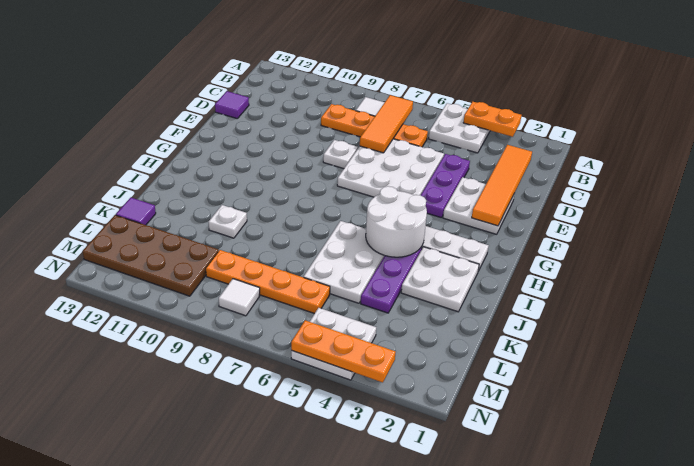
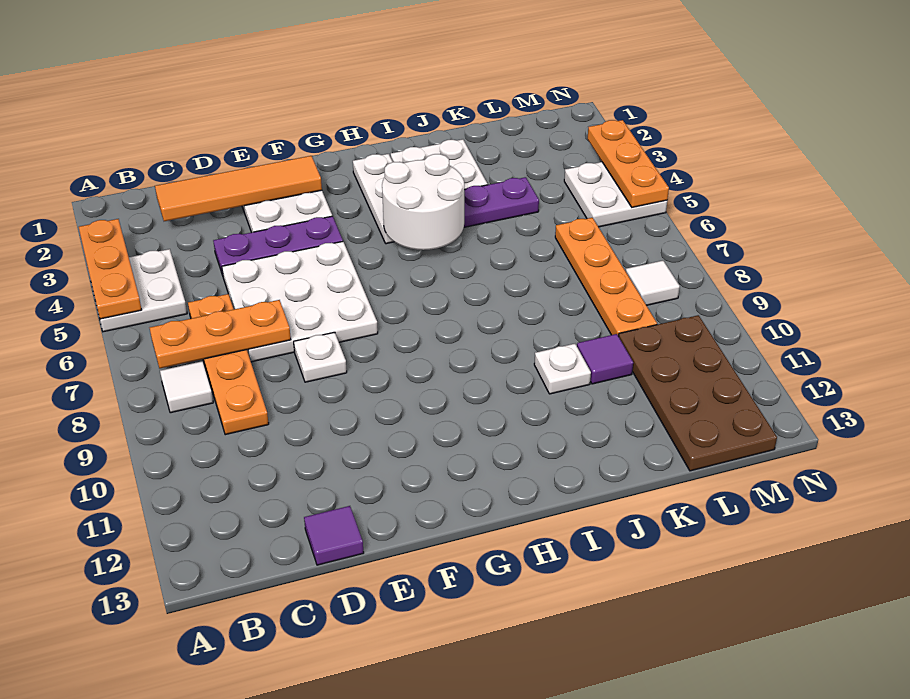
orange plate A3:A4 level 2 -> orange plate A3:A5 level 2
orange tile B7:D7 level 2 -> orange plate B7:D7 level 2
white plate I5:K6 level 1 -> none
purple tile K13 level 1 -> purple tile K10 level 1

